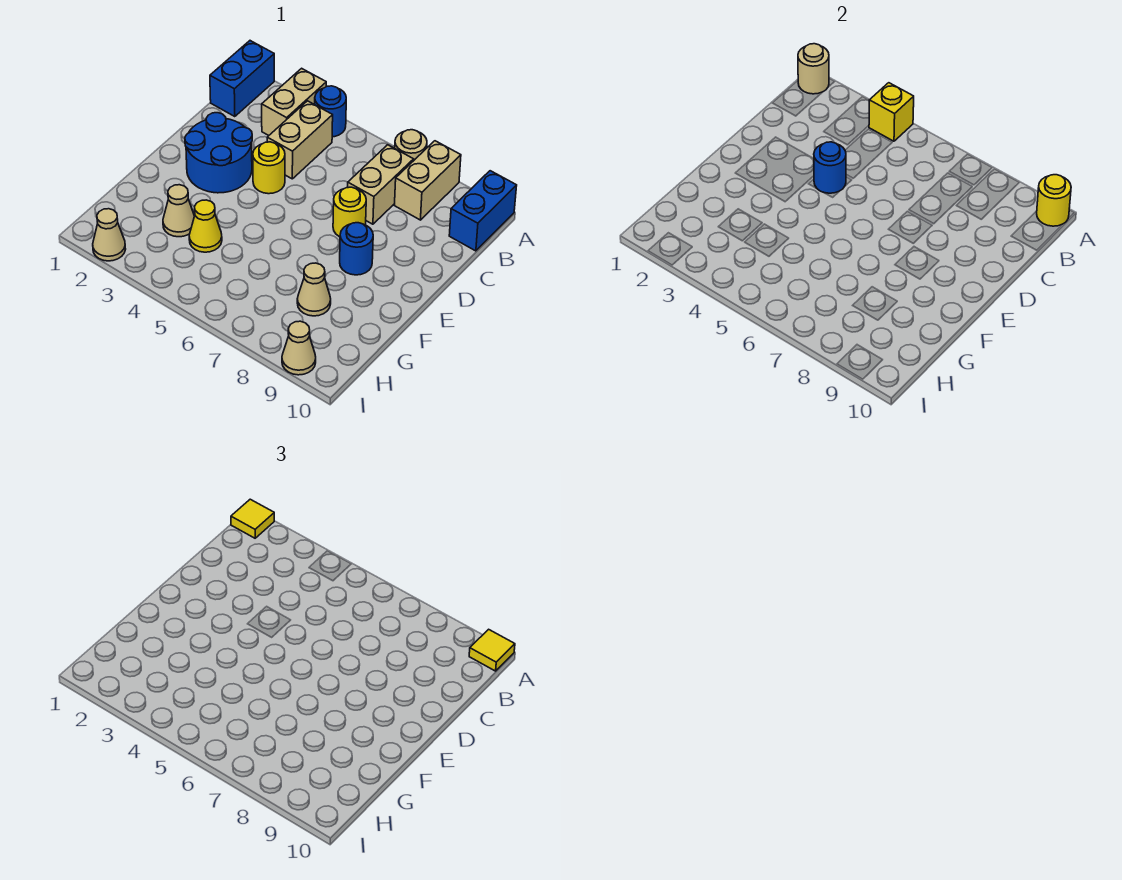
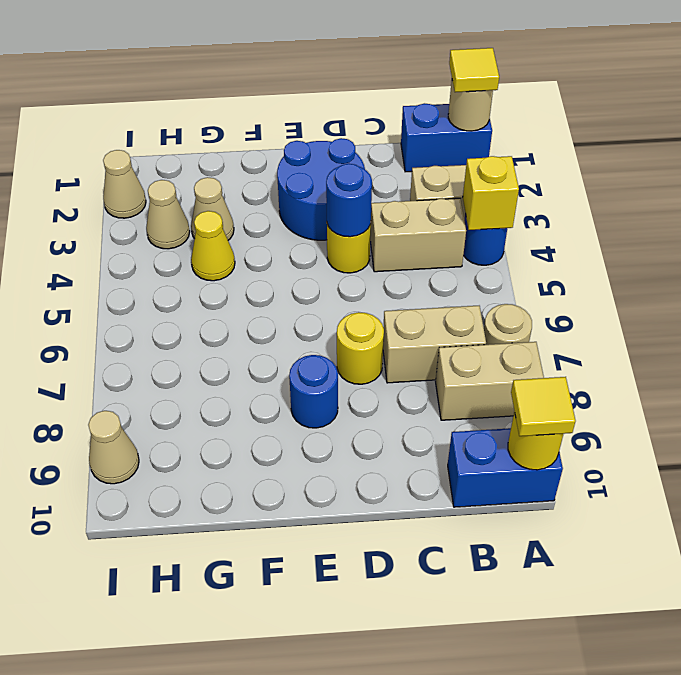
tan cone G8 level 1 -> tan cone H3 level 1

